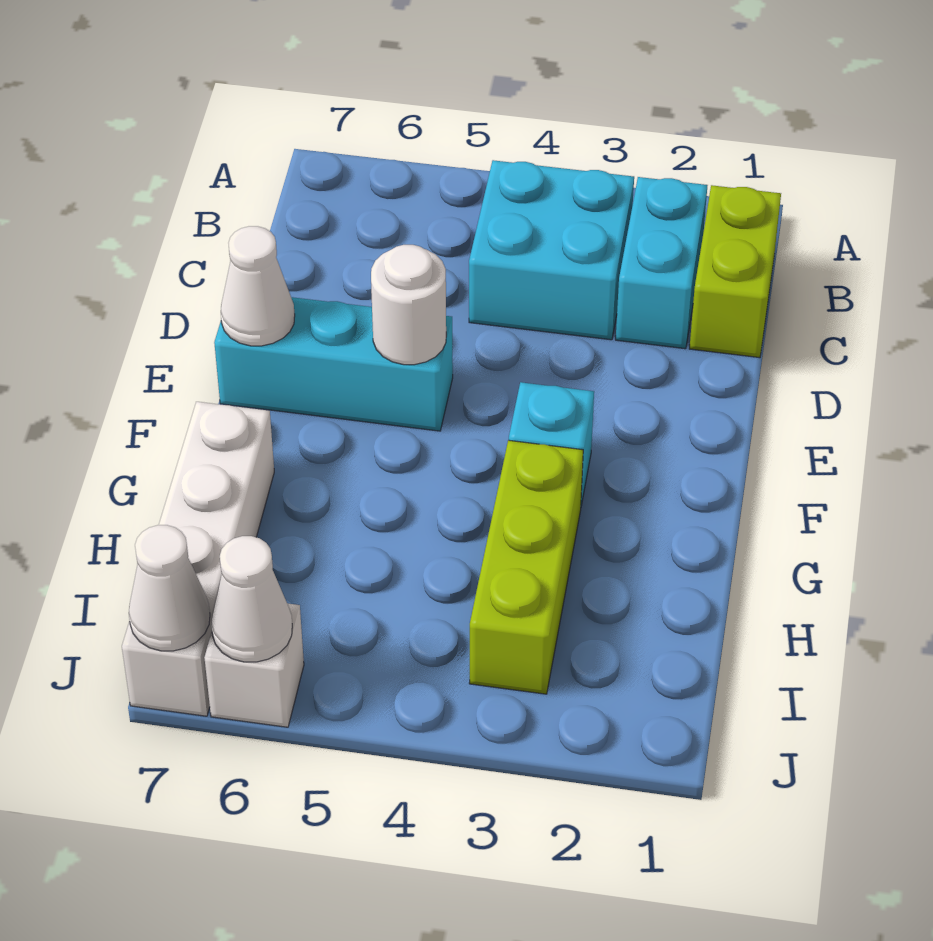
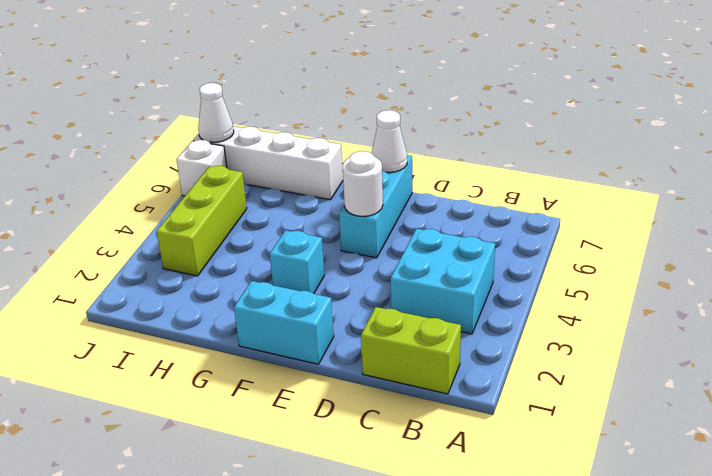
cyan brick B2:C2 level 1 -> cyan brick E1:F1 level 1
lime brick G3:I3 level 1 -> lime brick I3:I5 level 1
white cone J6 level 2 -> none

